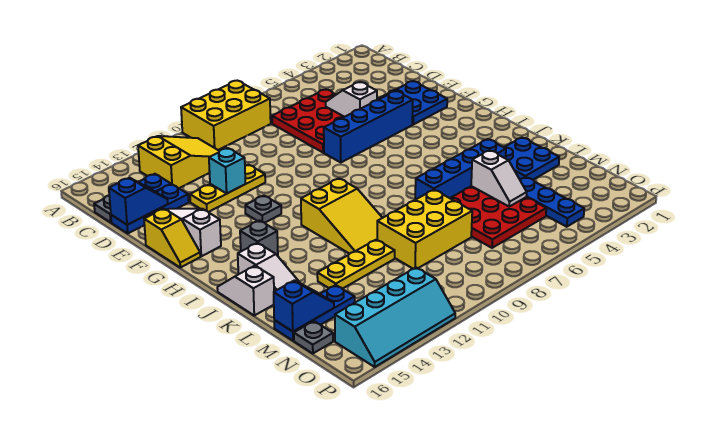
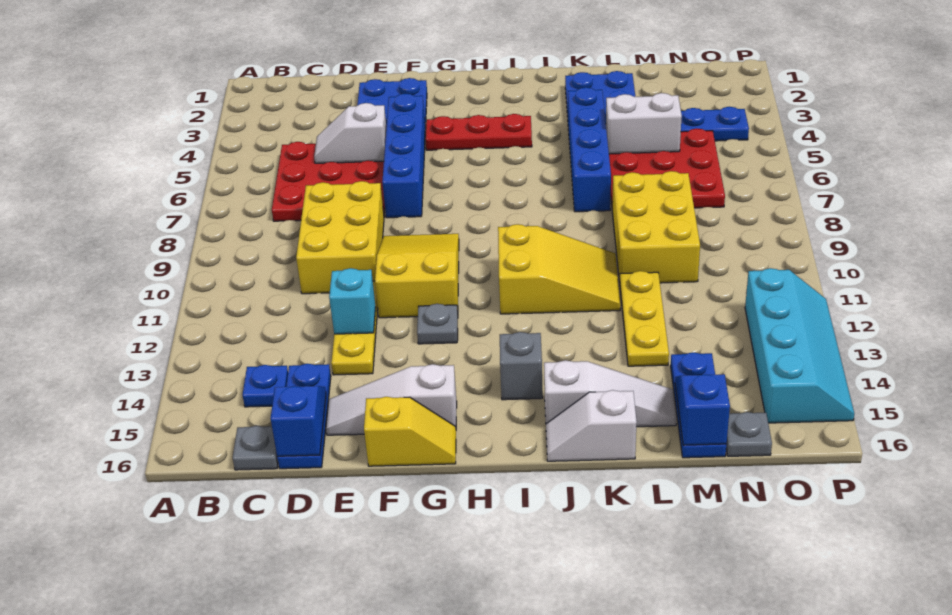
yellow brick A8:B10 level 1 -> yellow brick D8:E10 level 1
yellow slope B11:C13 level 1 top 13 -> yellow slope F9:G11 level 1 top 11
none -> red plate G4:I4 level 1
white slope L5:M5 level 2 top L -> white brick L5:M5 level 2

